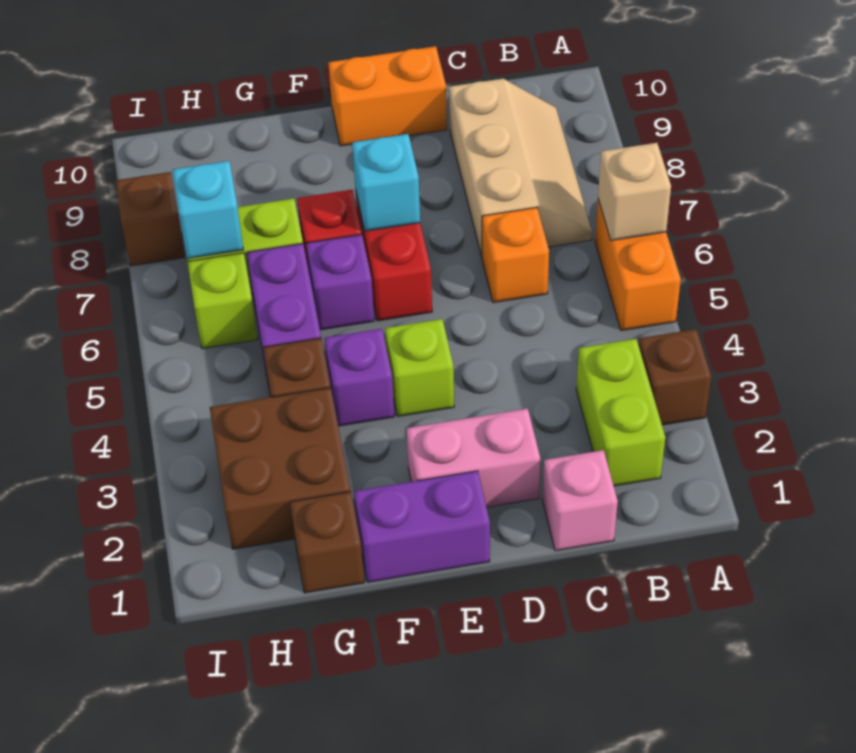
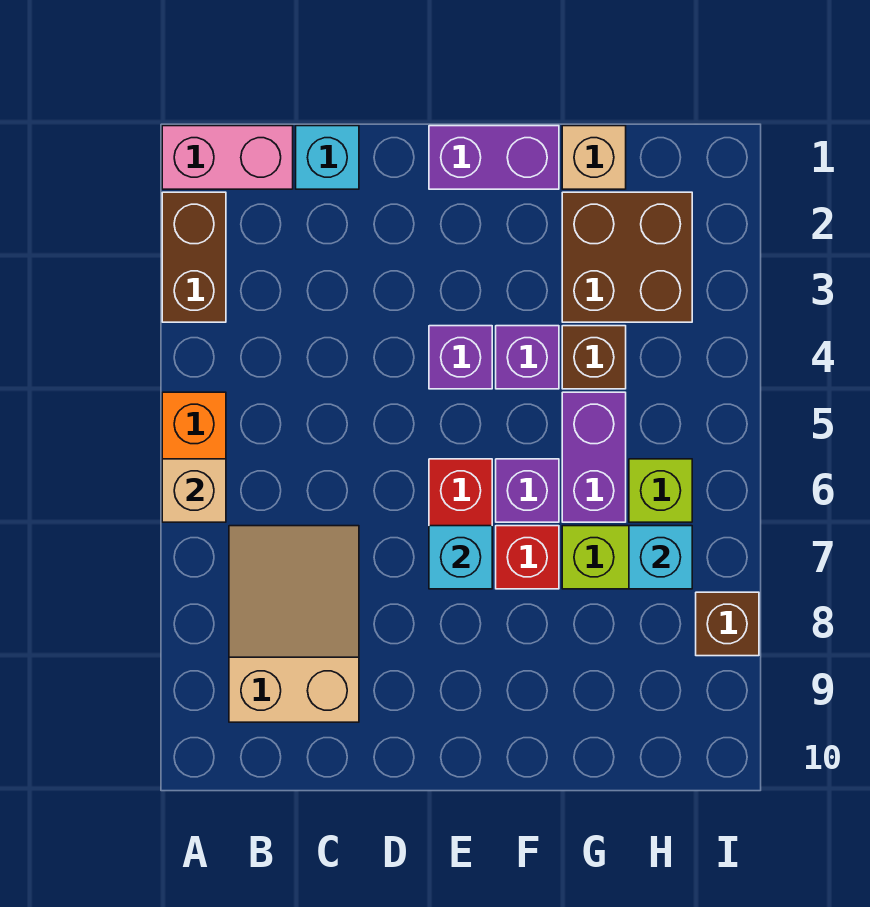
brown brick A3 level 1 -> brown brick A2:A3 level 1
lime brick B2:B3 level 1 -> none
tan slope B7:C9 level 1 top C -> tan slope B7:C9 level 1 top 9
pink brick C1 level 1 -> cyan brick C1 level 1
orange brick C6 level 1 -> none
pink brick D2:E2 level 1 -> pink brick A1:B1 level 1
orange brick D10:E10 level 1 -> none
lime brick E4 level 1 -> purple brick E4 level 1
brown brick G1 level 1 -> tan brick G1 level 1

